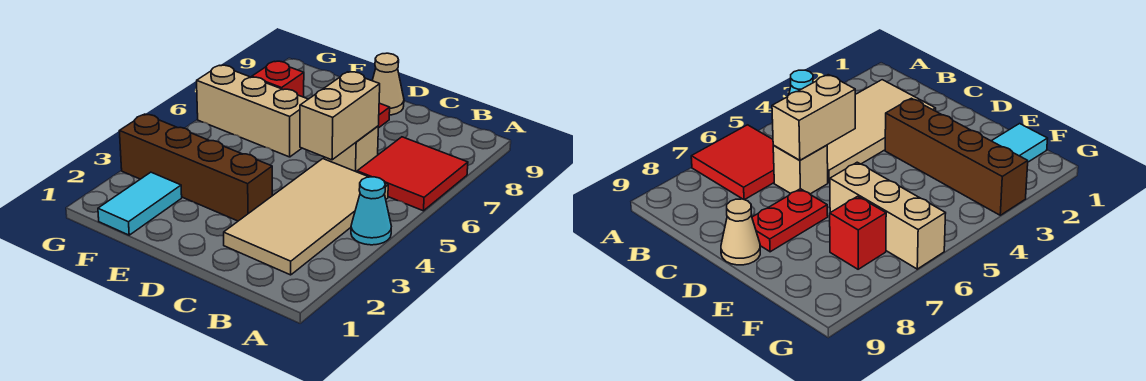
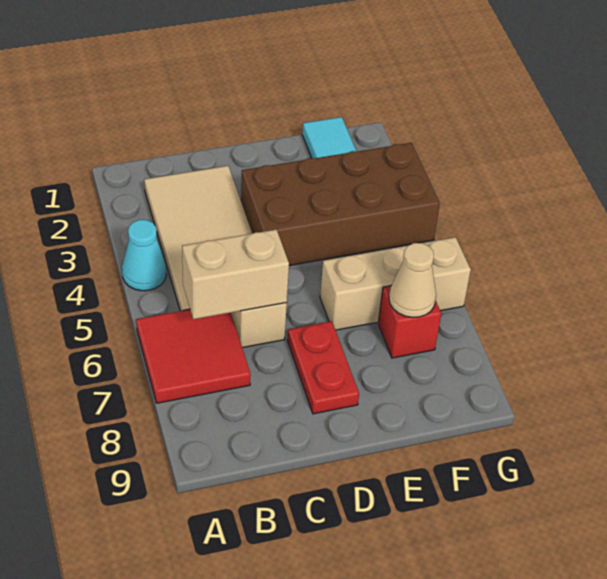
tan brick C5:C6 level 2 -> tan brick B6:C6 level 2
brown brick D3:G3 level 1 -> brown brick D3:G4 level 1
tan cone D9 level 1 -> tan cone F7 level 2

